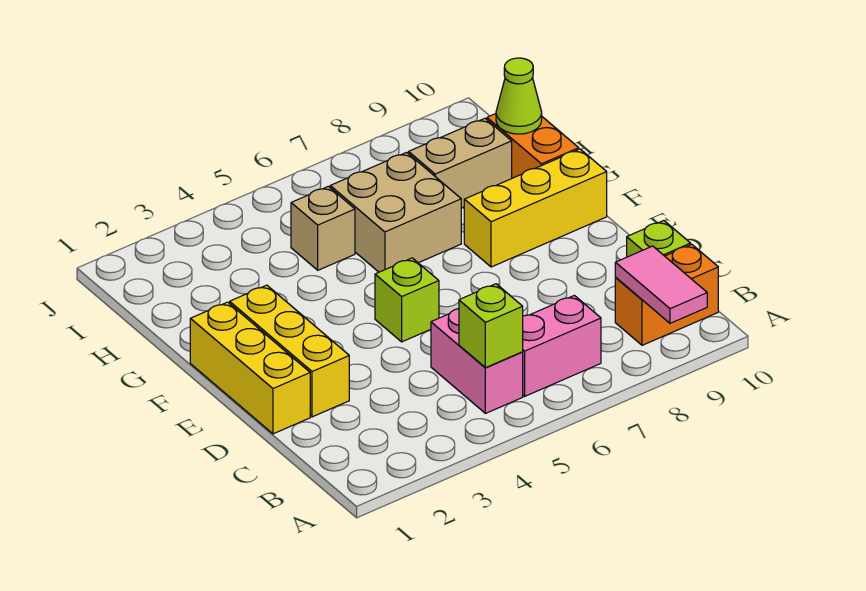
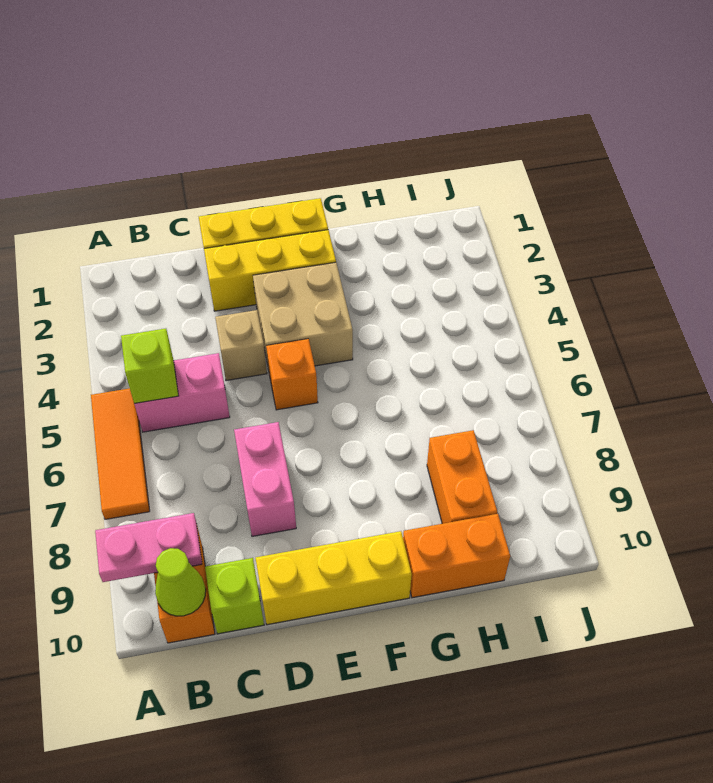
none -> orange tile A5:A7 level 1
pink tile A9:B9 level 2 -> pink plate A9:B9 level 2
pink brick B6:B7 level 1 -> pink brick D7:D8 level 1
lime brick E5 level 1 -> orange brick E5 level 1
yellow brick F8:F10 level 1 -> yellow brick D10:F10 level 1
tan brick G6:H7 level 1 -> tan brick E3:F4 level 1
tan brick H5 level 1 -> tan brick D4 level 1
tan brick H8:H9 level 1 -> orange brick H8:H9 level 1
lime cone H10 level 2 -> lime cone B10 level 2

